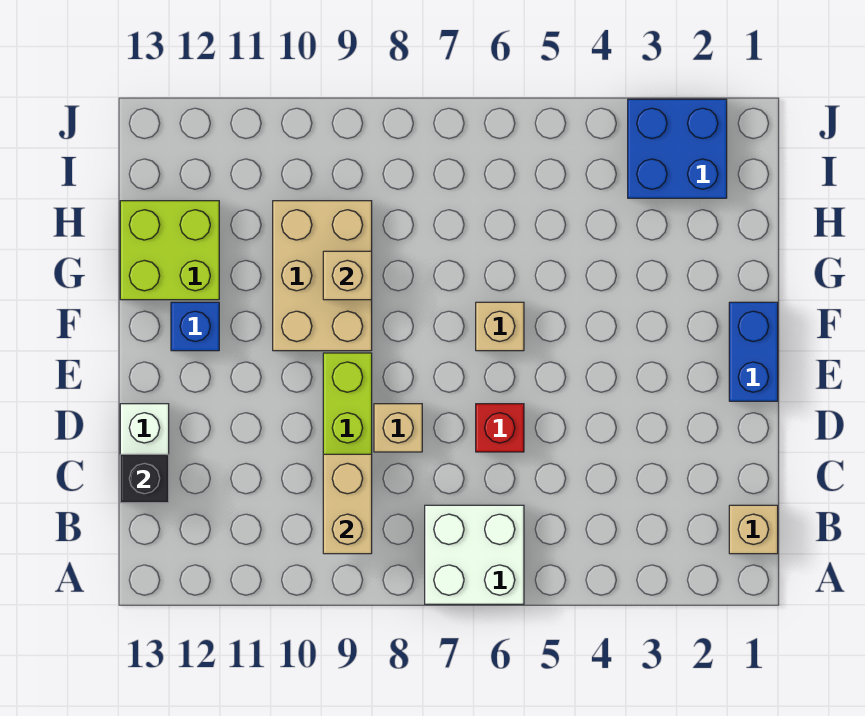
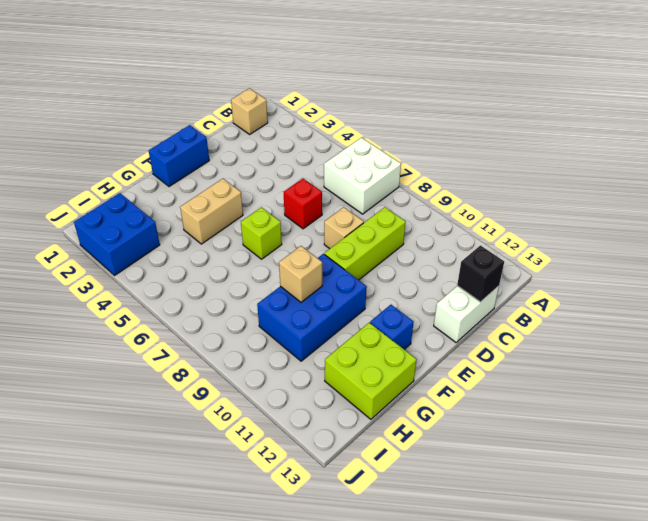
tan brick B9:C9 level 2 -> tan brick F4:G4 level 1
tan brick F6 level 1 -> lime brick F6 level 1
tan brick F9:H10 level 1 -> blue brick F9:H10 level 1

